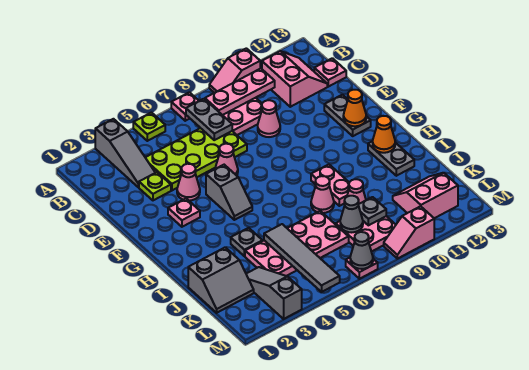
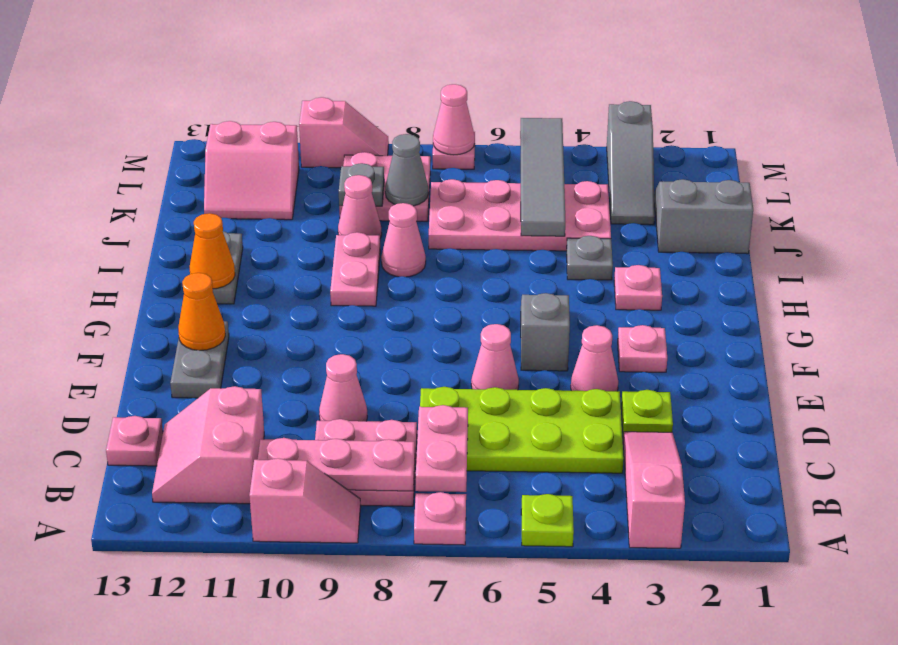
grey slope A3:C3 level 1 top A -> pink slope A3:C3 level 1 top A
grey plate B7:C7 level 2 -> pink plate B7:C7 level 2
none -> pink plate H3 level 1
grey cone M7 level 2 -> pink cone M7 level 2

